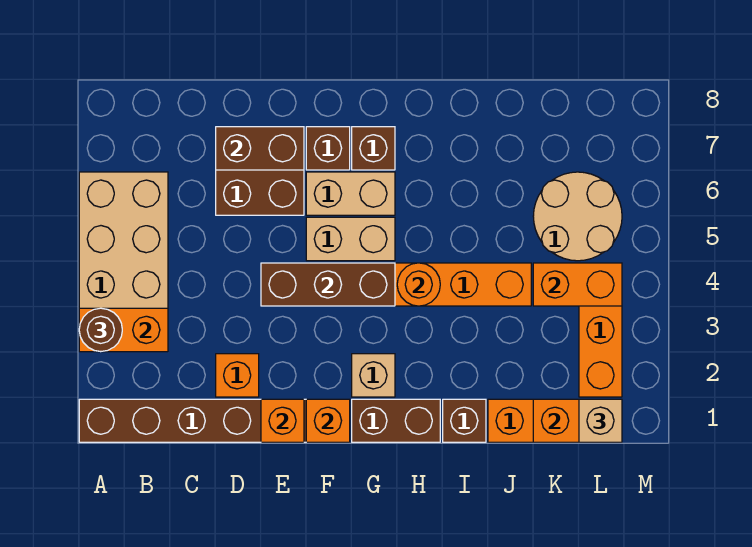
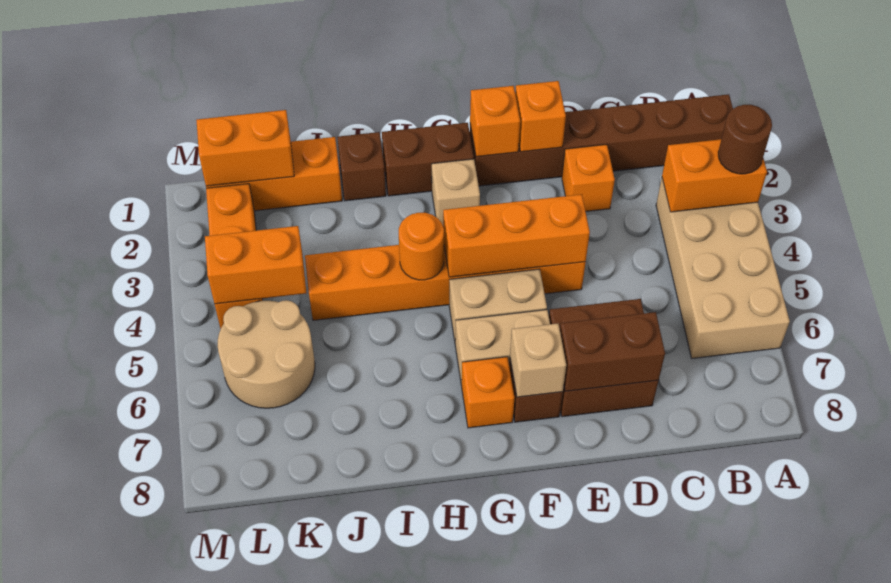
brown brick E4:G4 level 2 -> orange brick E4:G4 level 2
brown brick G7 level 1 -> orange brick G7 level 1
tan brick L1 level 3 -> tan brick F7 level 2

